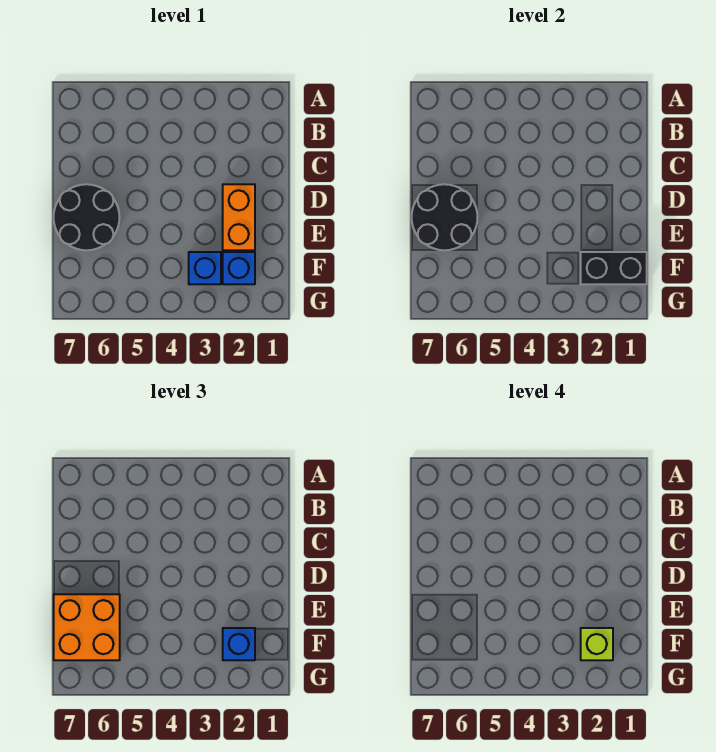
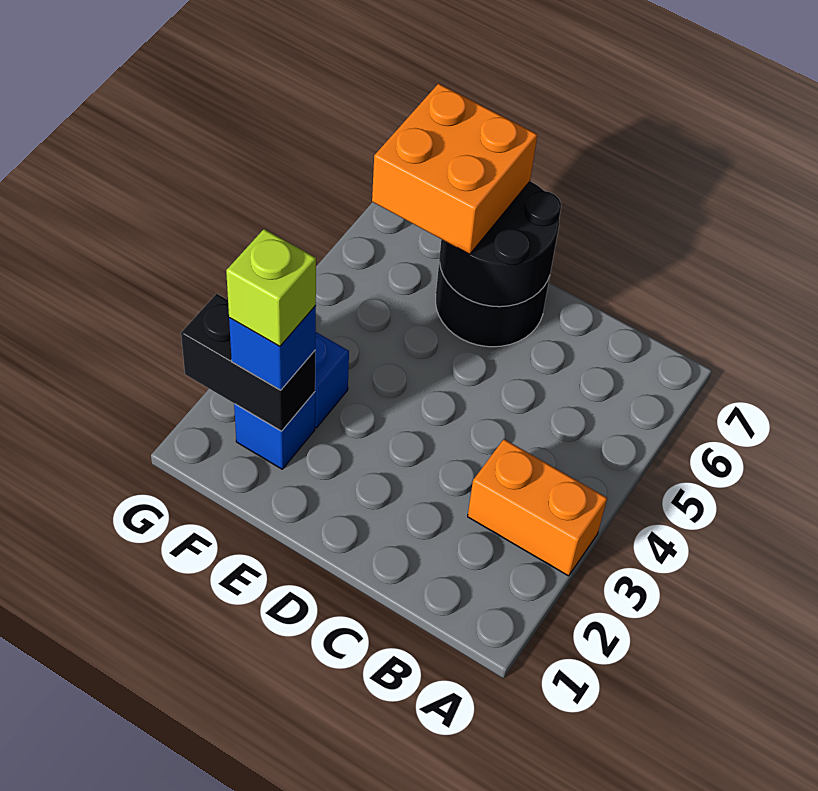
orange brick D2:E2 level 1 -> orange brick A3:B3 level 1
black brick F1:F2 level 2 -> black brick F2:G2 level 2

